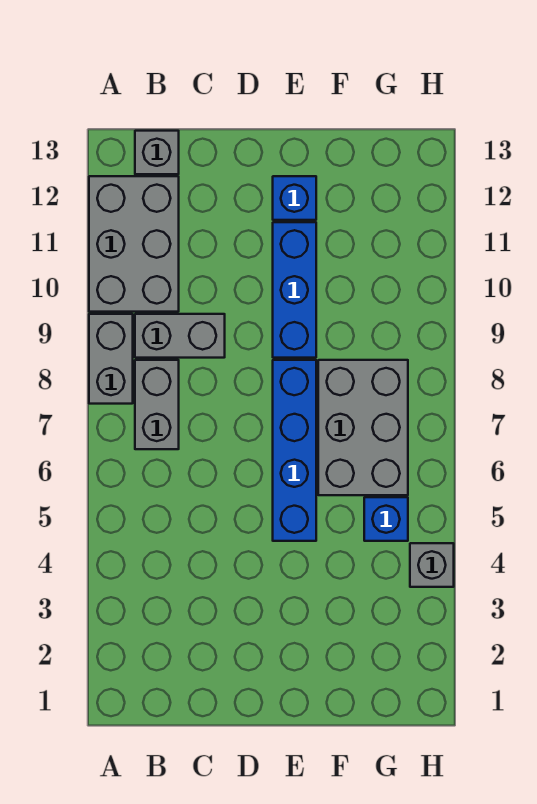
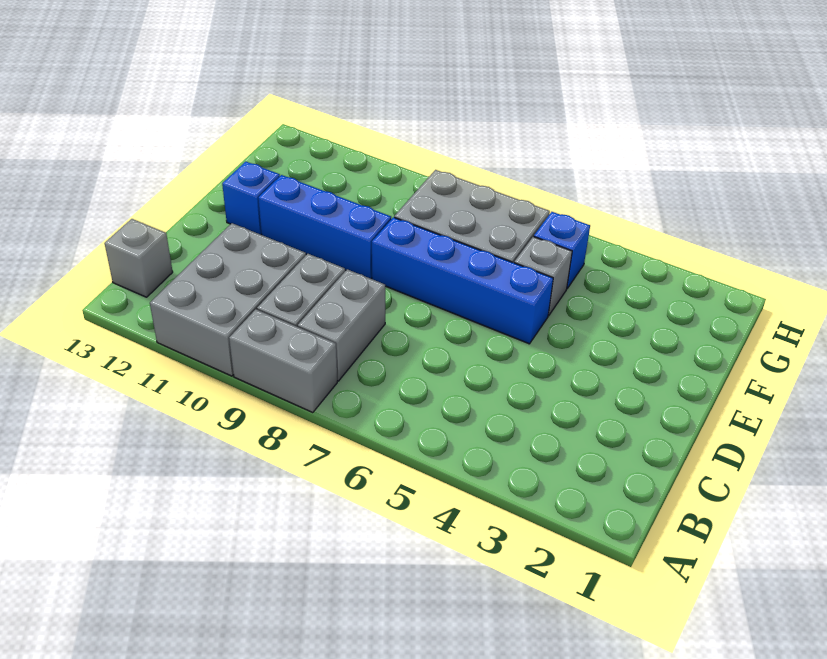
grey brick A10:B12 level 1 -> grey brick A10:C11 level 1
grey brick B7:B8 level 1 -> grey brick B8:C8 level 1
grey brick H4 level 1 -> grey brick F5 level 1

